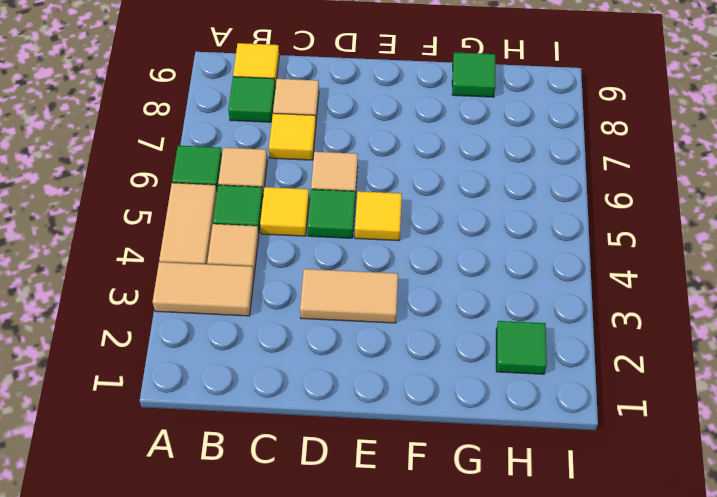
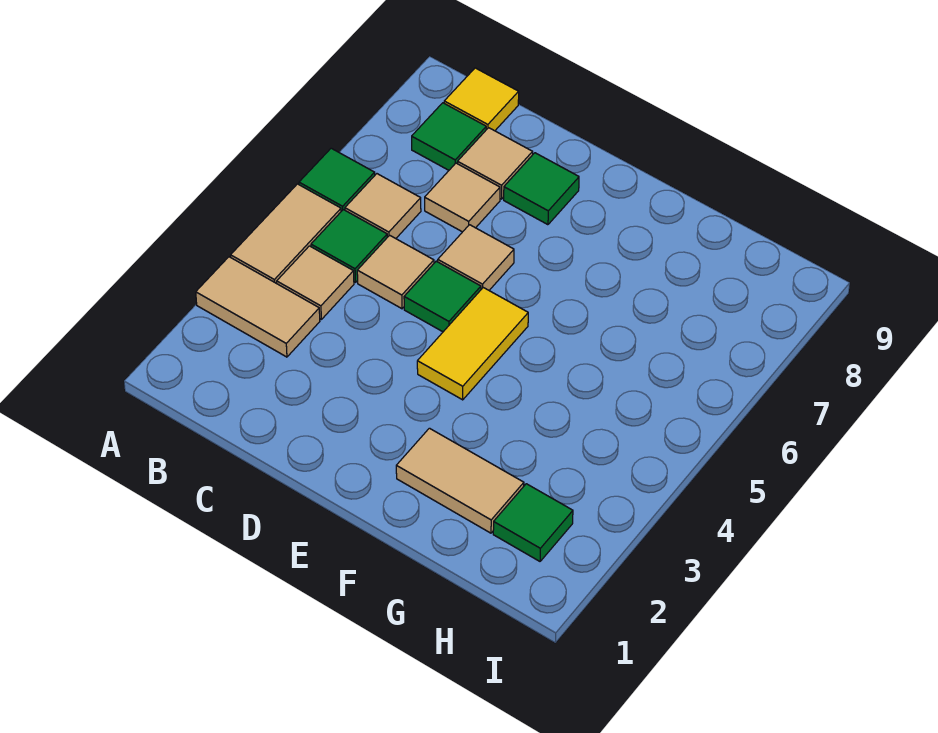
yellow tile C5 level 1 -> tan tile C5 level 1
yellow tile C7 level 1 -> tan tile C7 level 1
tan tile D3:E3 level 1 -> tan tile F2:G2 level 1
yellow tile E5 level 1 -> yellow tile E4:E5 level 1
green tile G9 level 1 -> green tile D8 level 1

